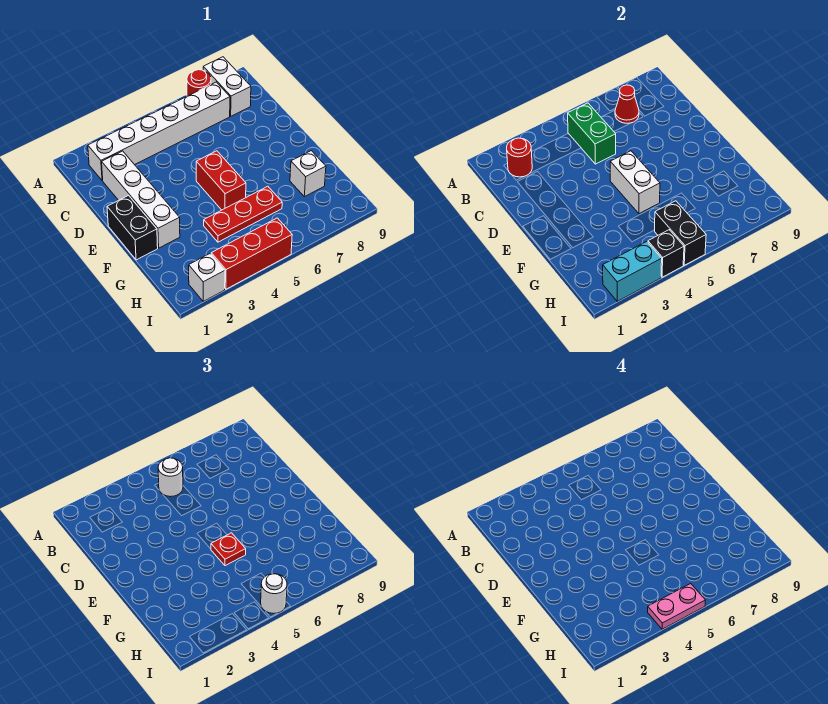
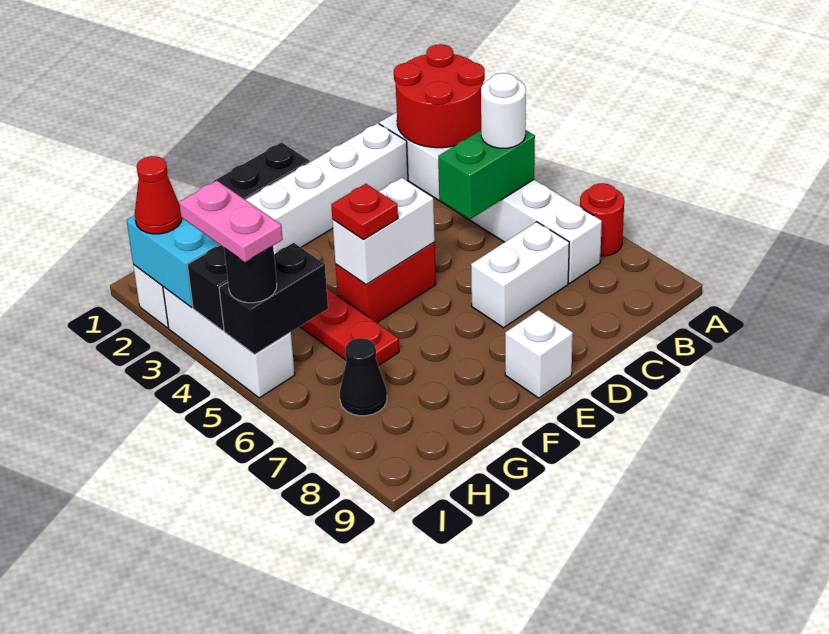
white brick A8:B8 level 1 -> white brick C7:D7 level 1
red round brick B2 level 2 -> red round brick A2:B3 level 2
red cone B7 level 2 -> red cone I2 level 3
white brick G8 level 1 -> white brick E9 level 1
none -> black cone H7 level 1
red brick I3:I5 level 1 -> white brick I3:I5 level 1
white round brick I5 level 3 -> black round brick I5 level 3

